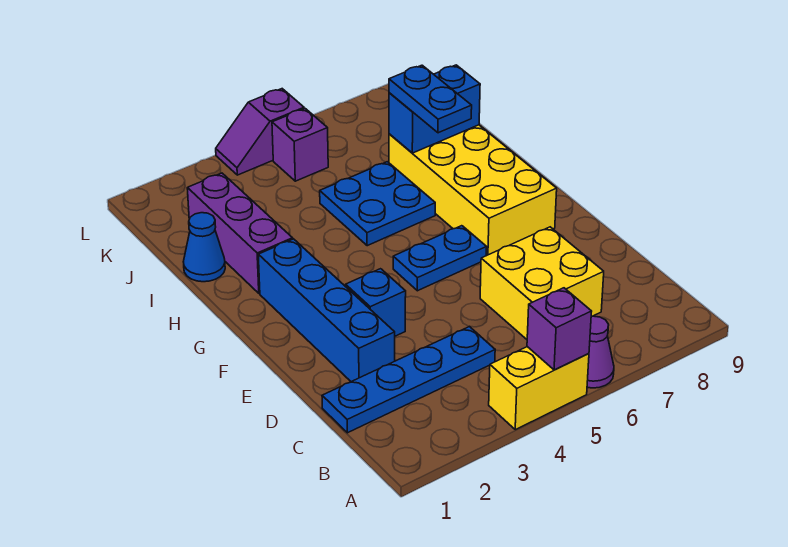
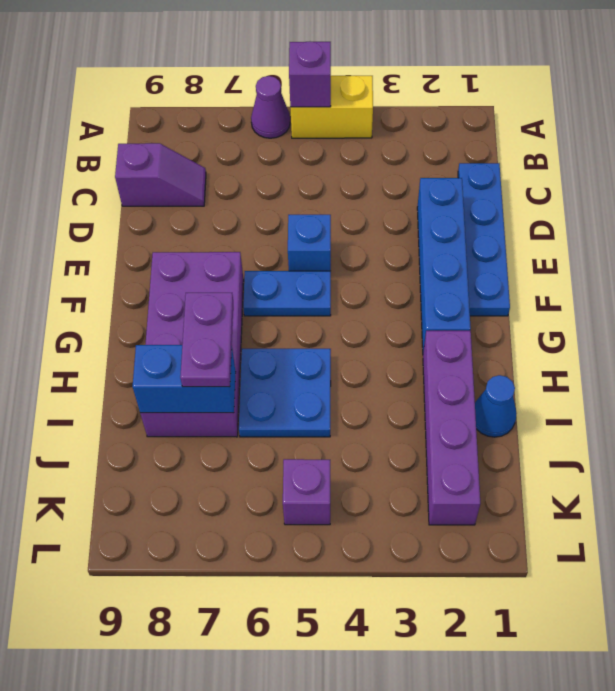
blue plate C1:C4 level 1 -> blue plate C1:F1 level 1
yellow brick C6:D7 level 1 -> none
blue brick E3 level 1 -> blue brick E5 level 1
yellow brick F7:I8 level 1 -> purple brick F7:I8 level 1
purple brick H2:J2 level 1 -> purple brick H2:K2 level 1
blue plate H7:I7 level 3 -> purple plate H7:I7 level 3
purple slope L4:L5 level 1 top 5 -> purple slope C8:C9 level 1 top 9

